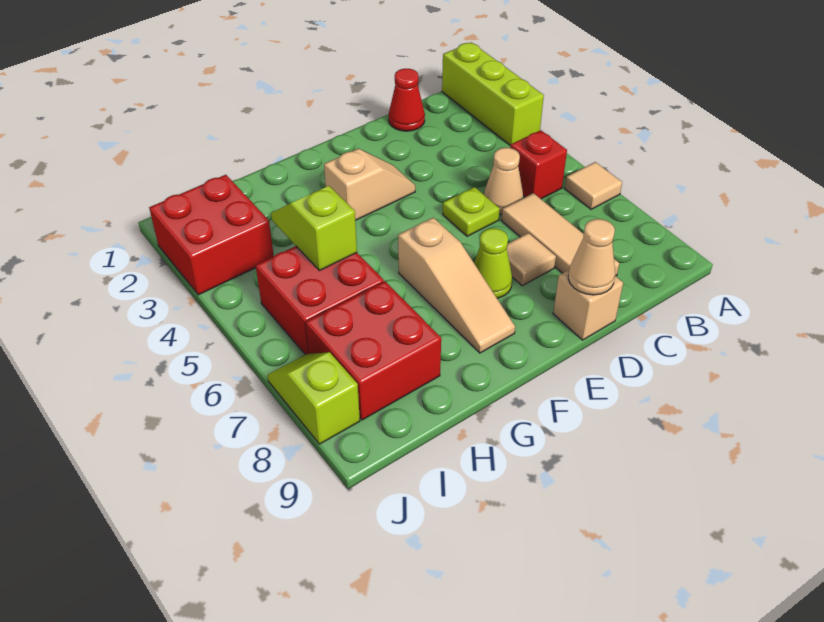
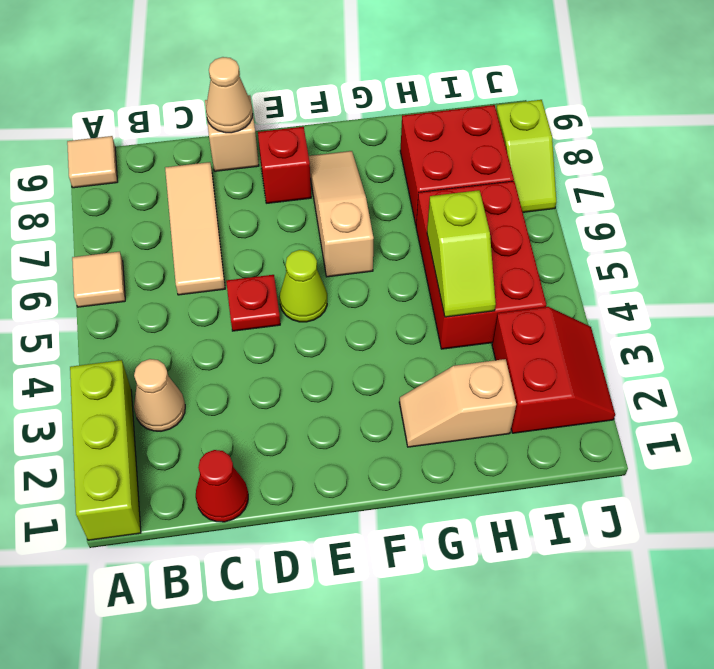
red brick B5 level 1 -> red brick E8 level 1
tan cone C5 level 1 -> tan cone B3 level 1
lime plate D5 level 1 -> red plate D5 level 1
tan tile D7 level 1 -> tan tile A9 level 1
tan slope E3:F3 level 1 top F -> tan slope G2:H2 level 1 top H
lime cone E7 level 1 -> lime cone E5 level 1
red brick H5:I6 level 1 -> red brick H4:I6 level 1
red brick I2:J3 level 1 -> red slope I2:J3 level 1 top I

